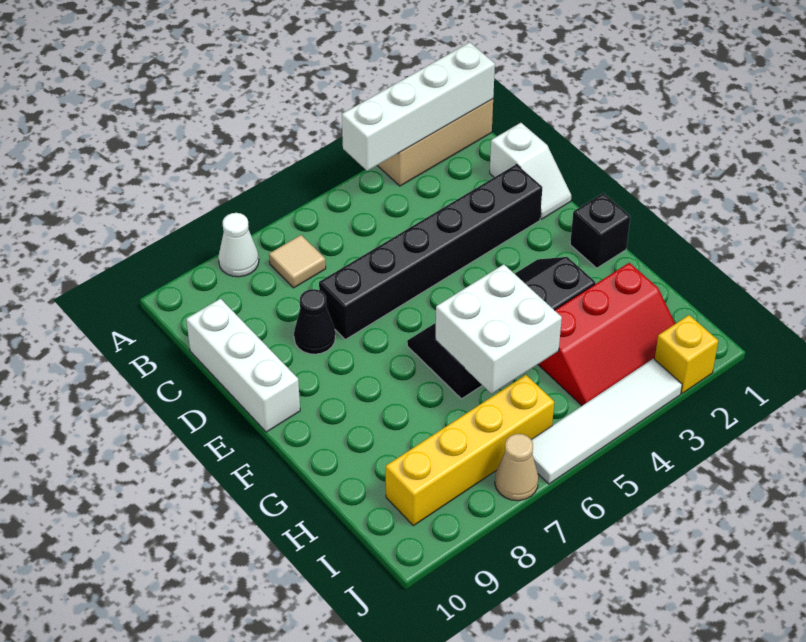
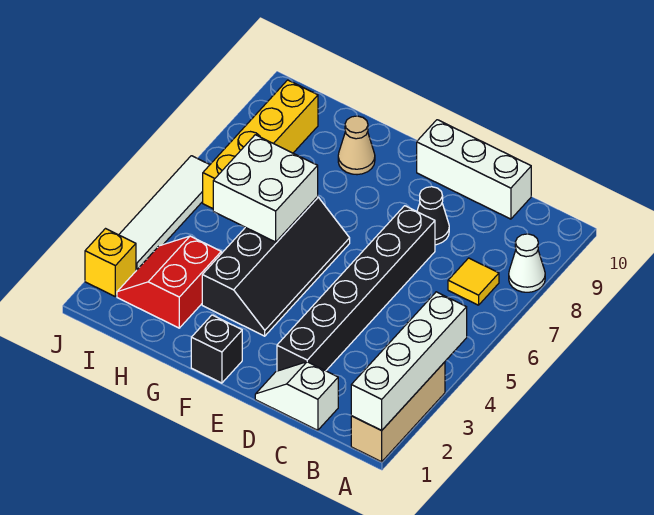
tan tile B7 level 1 -> yellow tile B7 level 1
red slope H2:I4 level 1 top H -> red slope H2:I3 level 1 top H
tan cone J7 level 1 -> tan cone G9 level 1

